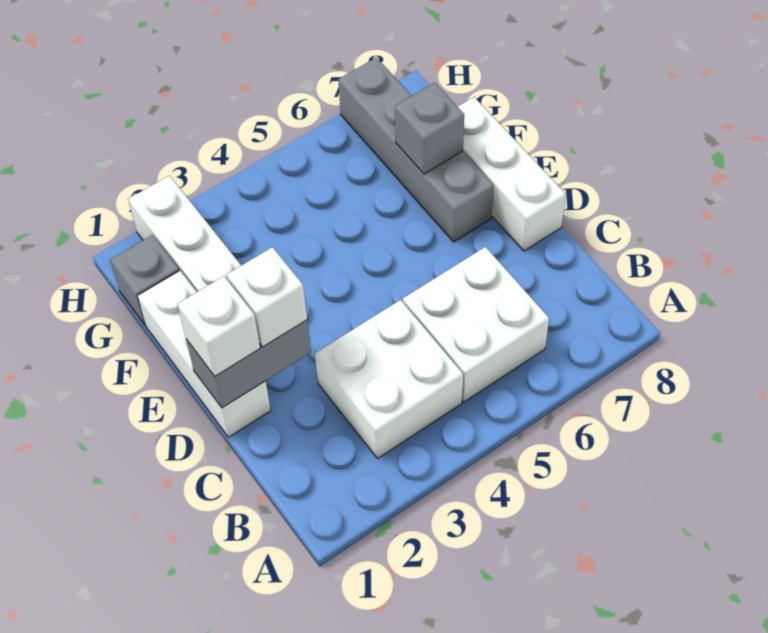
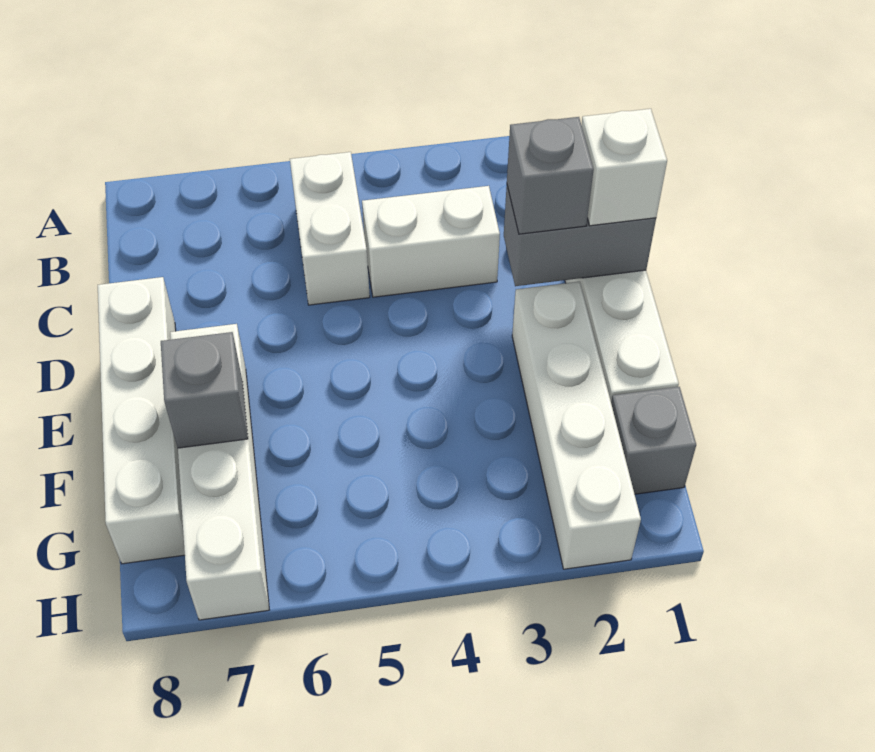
white brick B3:C4 level 1 -> white brick C3:C4 level 1
white brick B5:C6 level 1 -> white brick B5:C5 level 1
white brick D2 level 3 -> grey brick D2 level 3
white brick D8:F8 level 1 -> white brick D8:G8 level 1
grey brick E7:H7 level 1 -> white brick E7:H7 level 1

